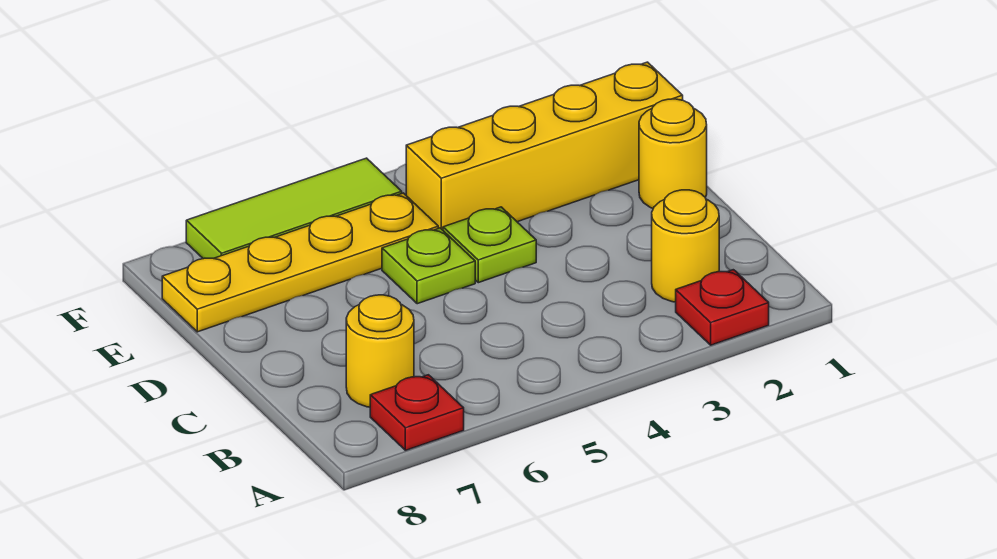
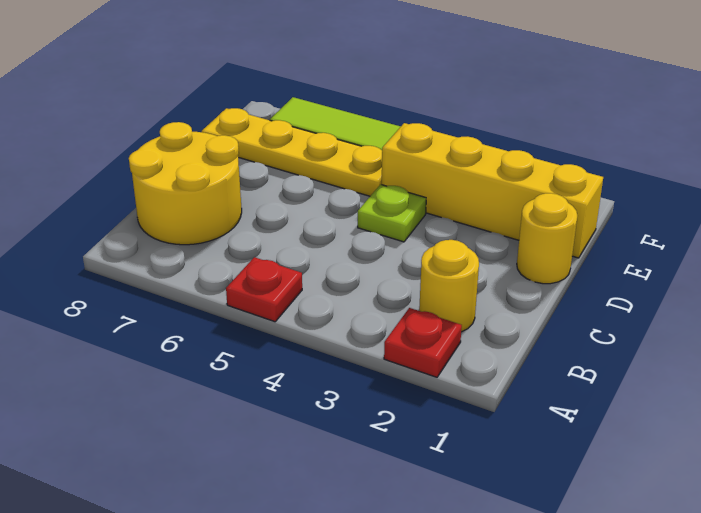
red plate A7 level 1 -> red plate A5 level 1
yellow round brick B7 level 1 -> yellow round brick B7:C8 level 1
lime plate D5 level 1 -> none

